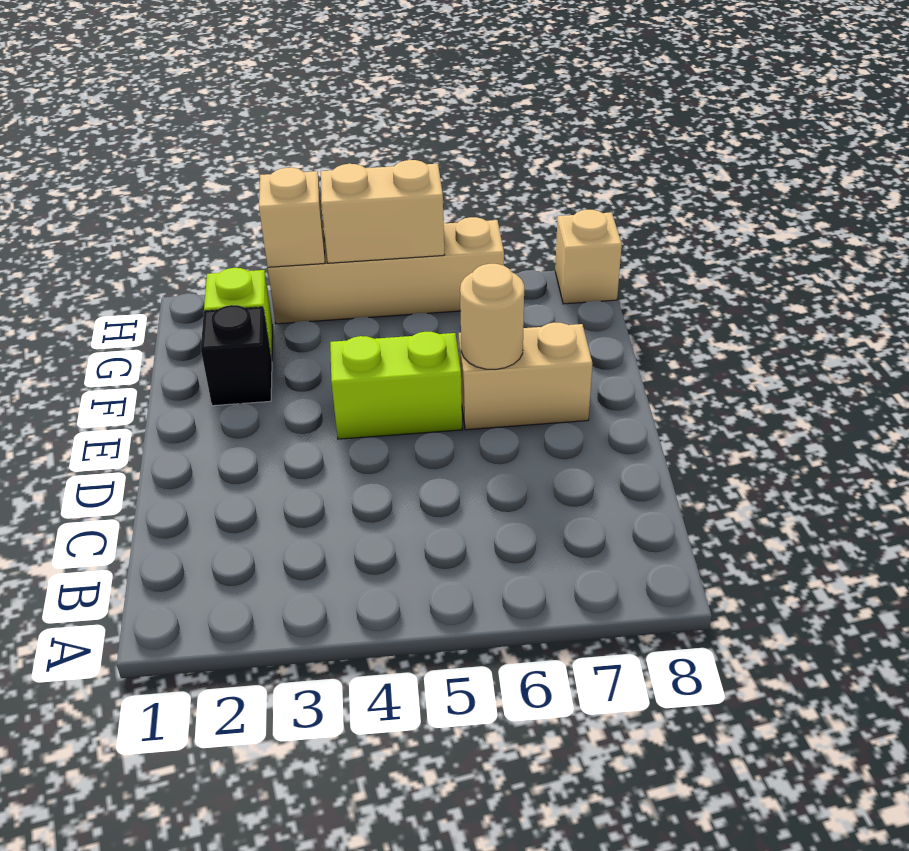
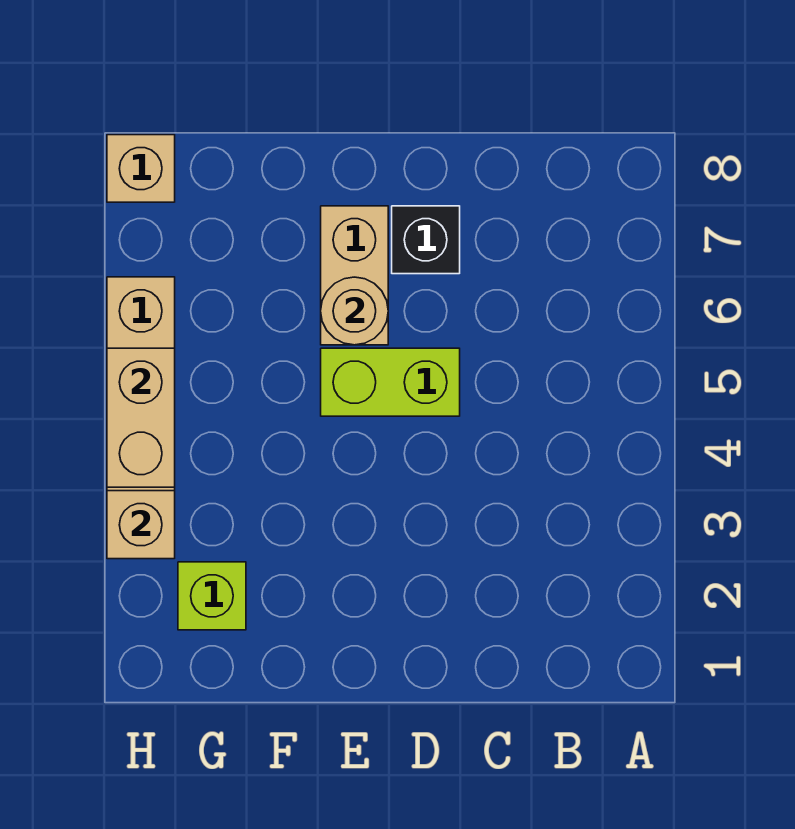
lime brick E4:E5 level 1 -> lime brick D5:E5 level 1
black brick F2 level 1 -> black brick D7 level 1

